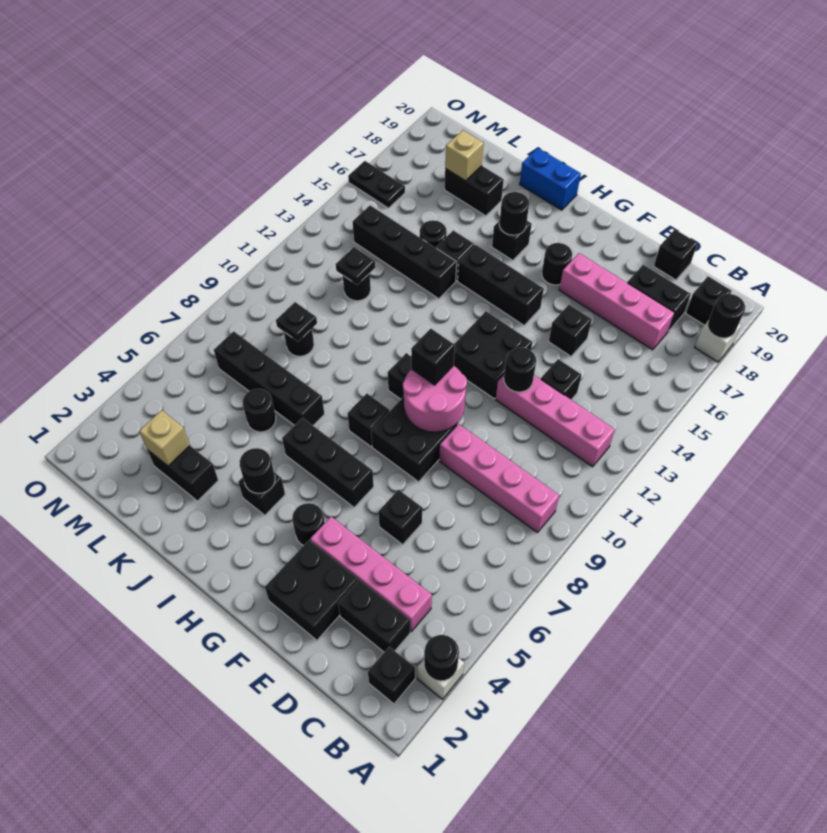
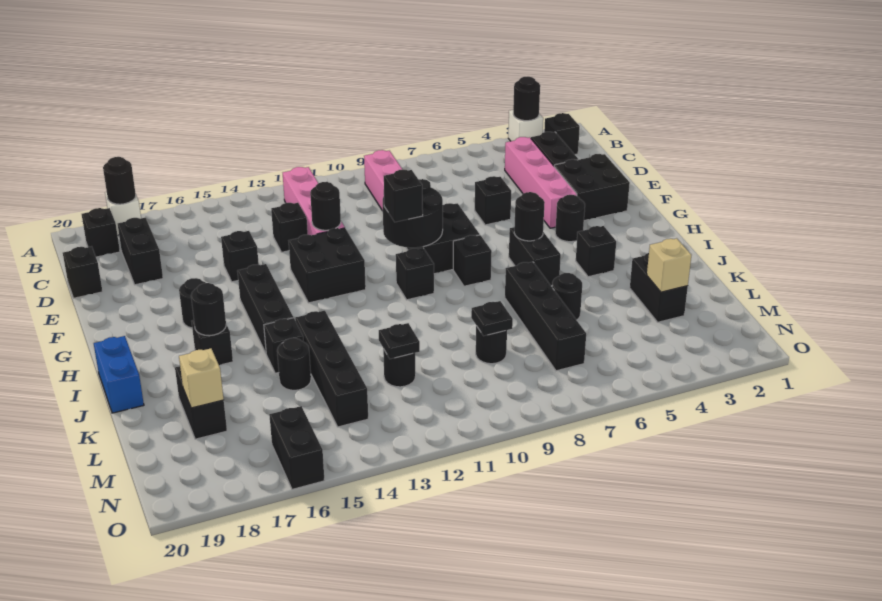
pink brick C17:F17 level 1 -> none
pink round brick F9:G10 level 2 -> black round brick F9:G10 level 2
black brick G6:I6 level 1 -> black brick H6:I6 level 1
black round brick I4 level 2 -> black round brick H6 level 2
black plate N16:O16 level 1 -> black brick N16:O16 level 1

